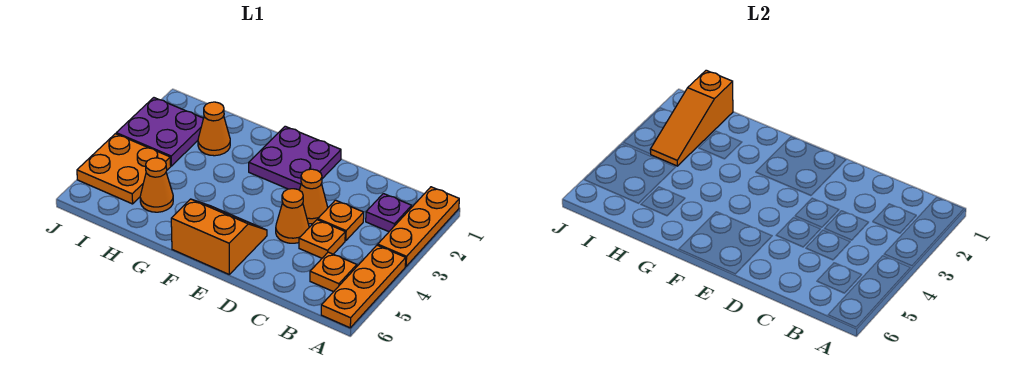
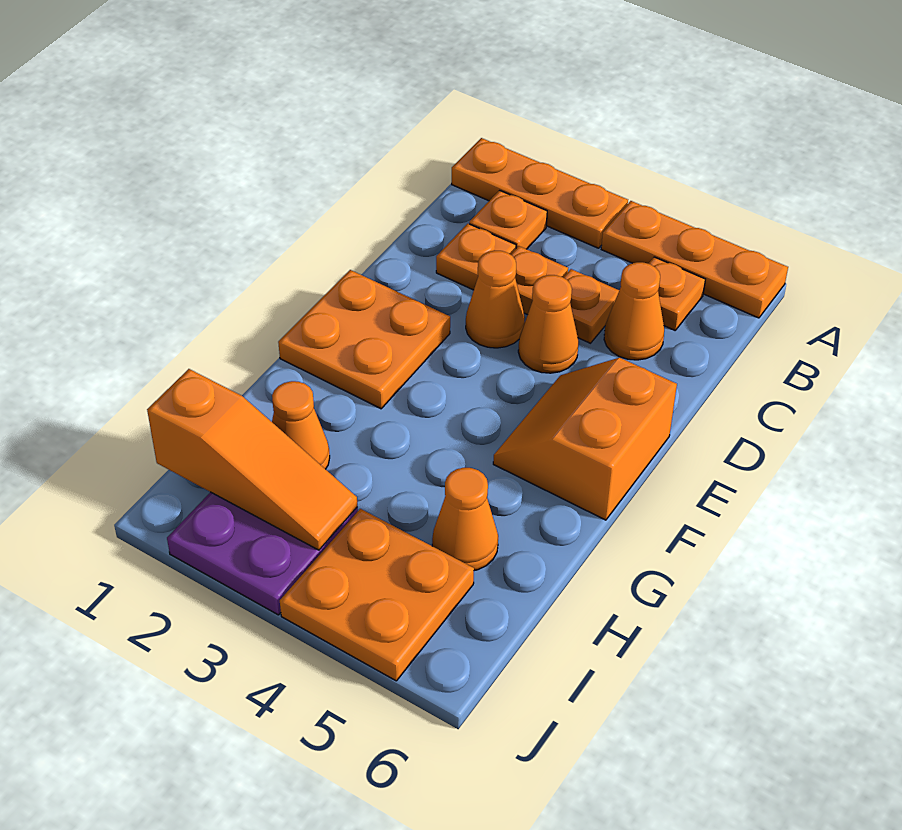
purple plate B2 level 1 -> orange plate B2 level 1
none -> orange plate C2 level 1
none -> orange cone C5 level 1
purple plate E1:F2 level 1 -> orange plate E1:F2 level 1

